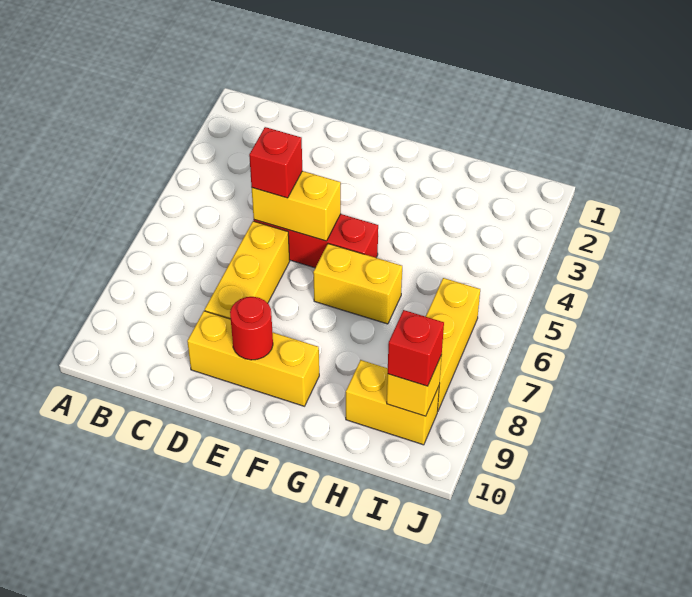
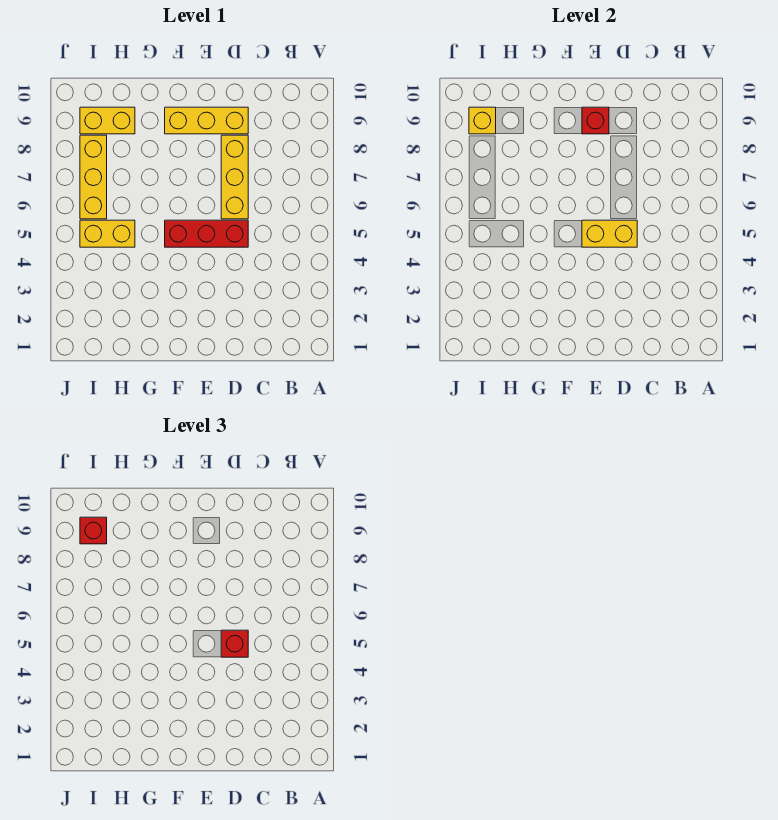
red round brick E9 level 2 -> red brick E9 level 2
yellow brick F6:G6 level 1 -> yellow brick H5:I5 level 1

